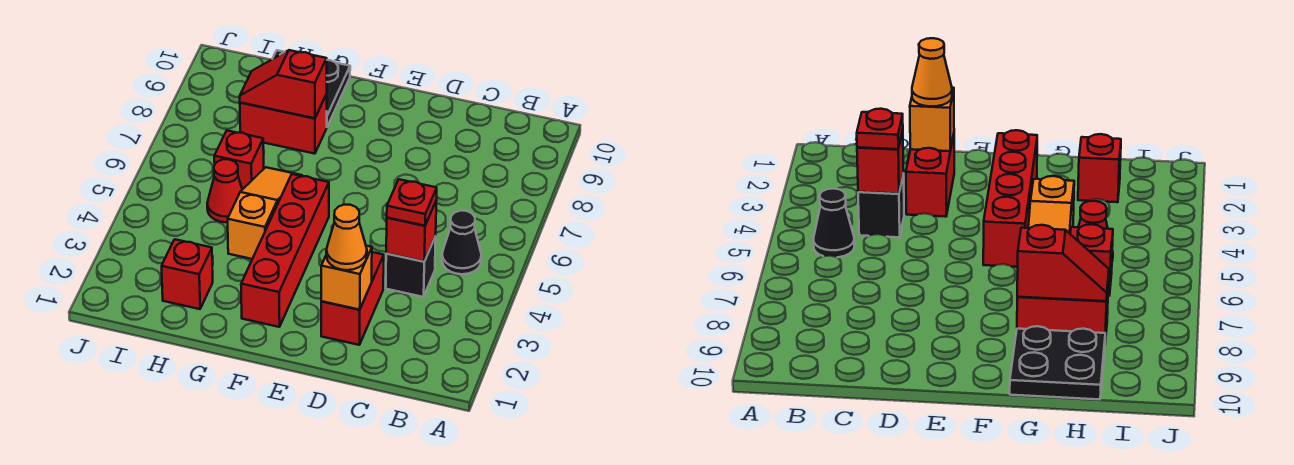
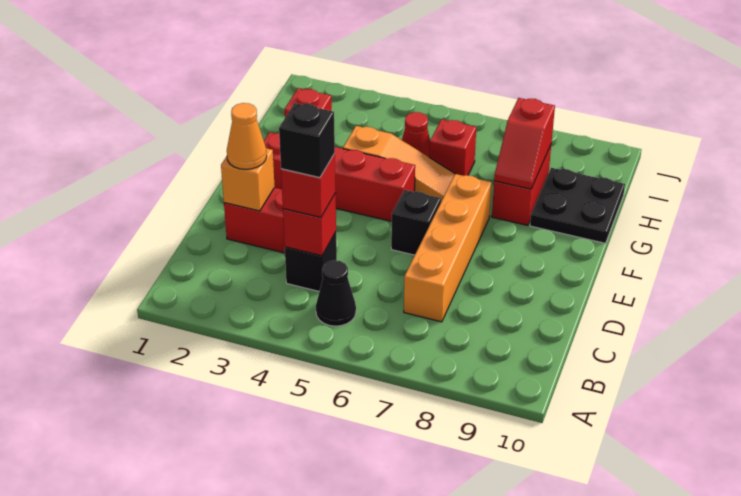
red plate C4 level 3 -> red brick C4 level 3
none -> black brick C4 level 4
none -> orange brick C7:F7 level 1
none -> black brick E6 level 1
red slope G8:H8 level 2 top G -> red slope G8:H8 level 2 top H

